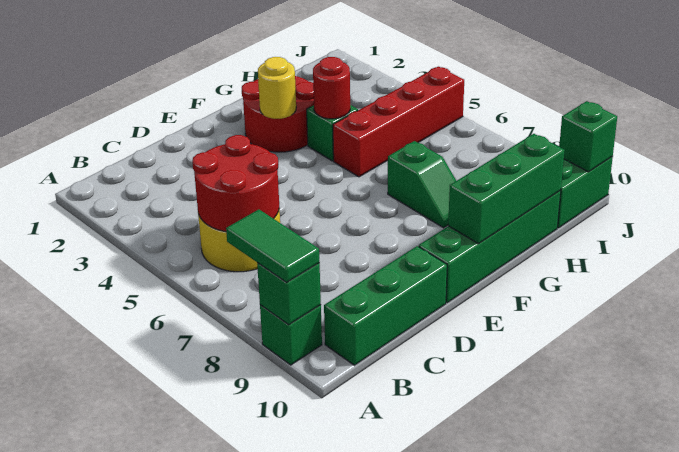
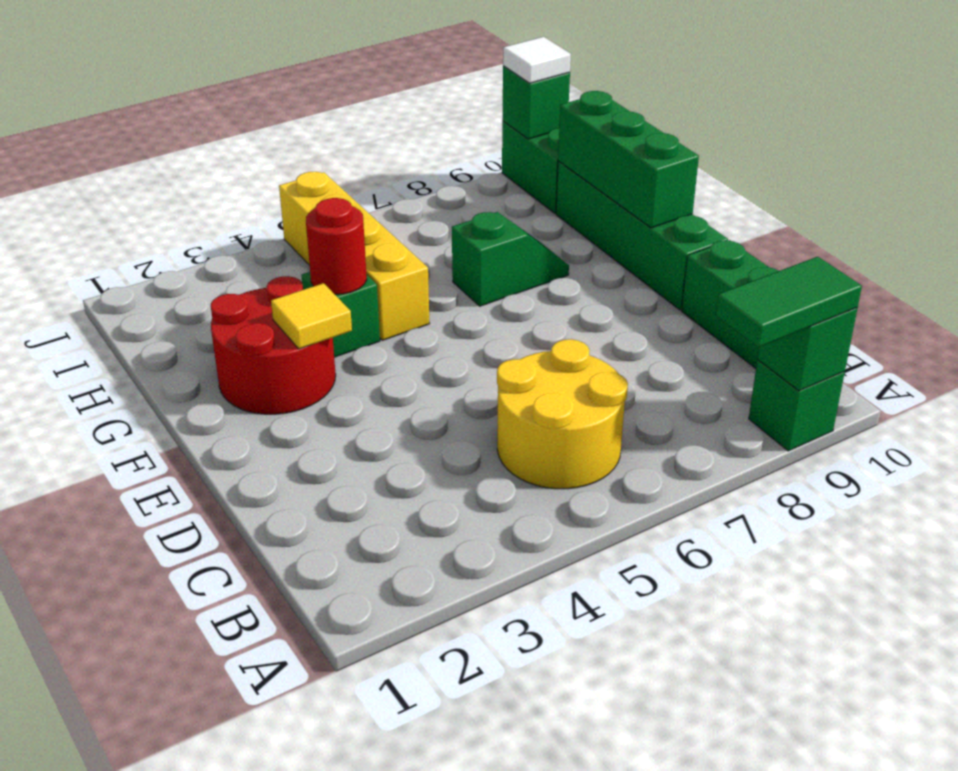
red round brick B5:C6 level 2 -> none
yellow round brick F3 level 2 -> yellow tile F3 level 2
red brick G5:J5 level 1 -> yellow brick G5:J5 level 1
none -> white tile J10 level 3

